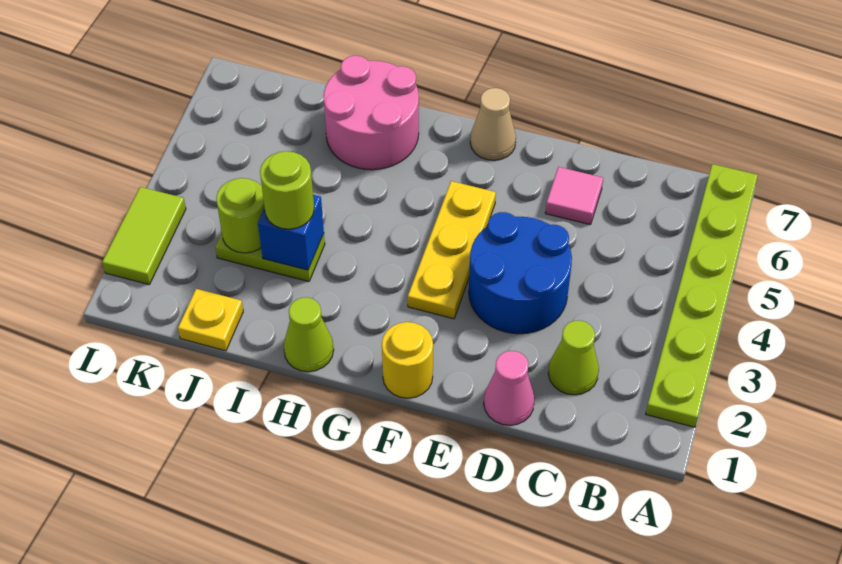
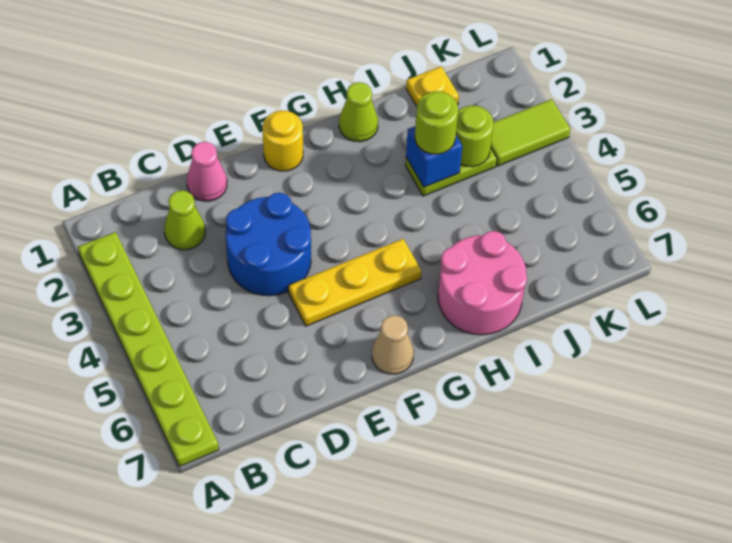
pink tile D6 level 1 -> none
yellow plate F3:F5 level 1 -> yellow plate E5:G5 level 1
lime tile L2:L3 level 1 -> lime tile K3:L3 level 1

